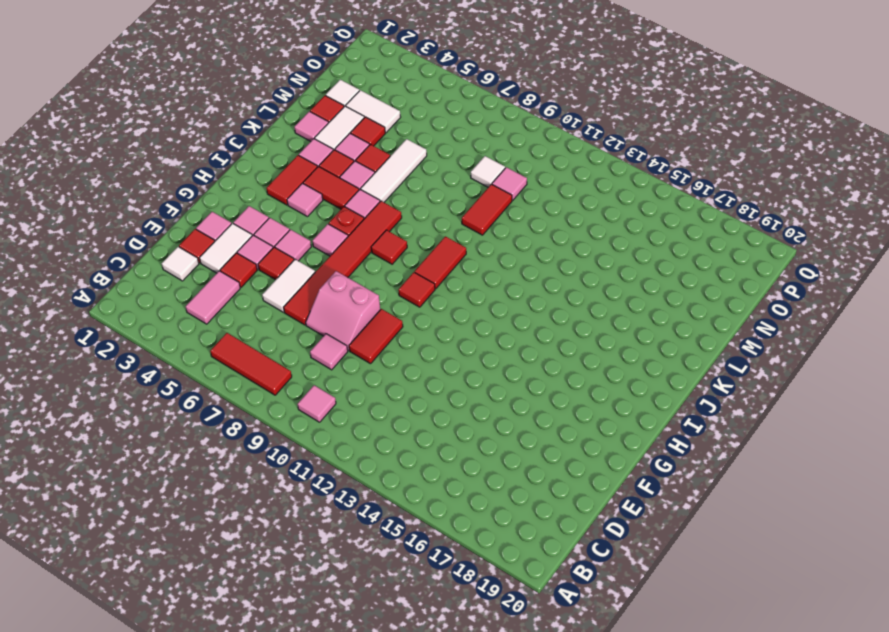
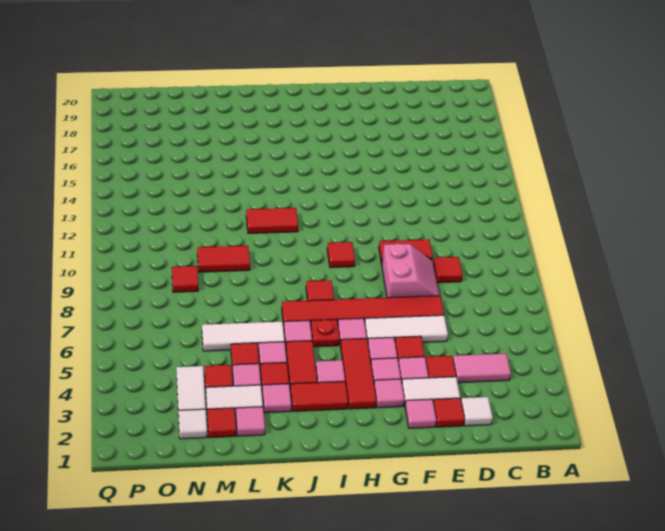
red tile B6:B8 level 1 -> red tile H3:H5 level 1
pink tile B10 level 1 -> none
pink tile D9 level 1 -> red tile D9 level 1
white tile E6:F6 level 1 -> white tile E6:G6 level 1
red tile I10:J10 level 1 -> red tile J12:K12 level 1
white tile N9 level 1 -> red tile N9 level 1
pink tile N10 level 1 -> none

